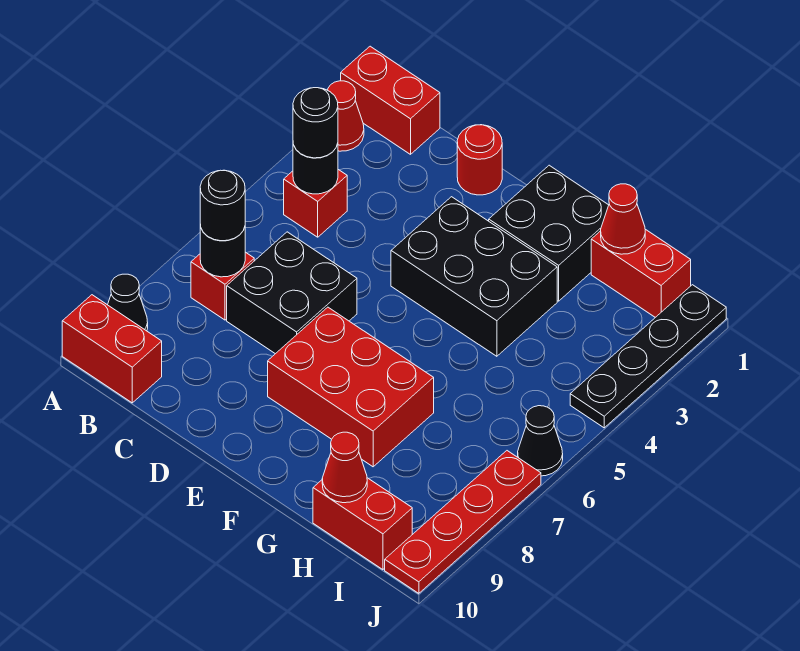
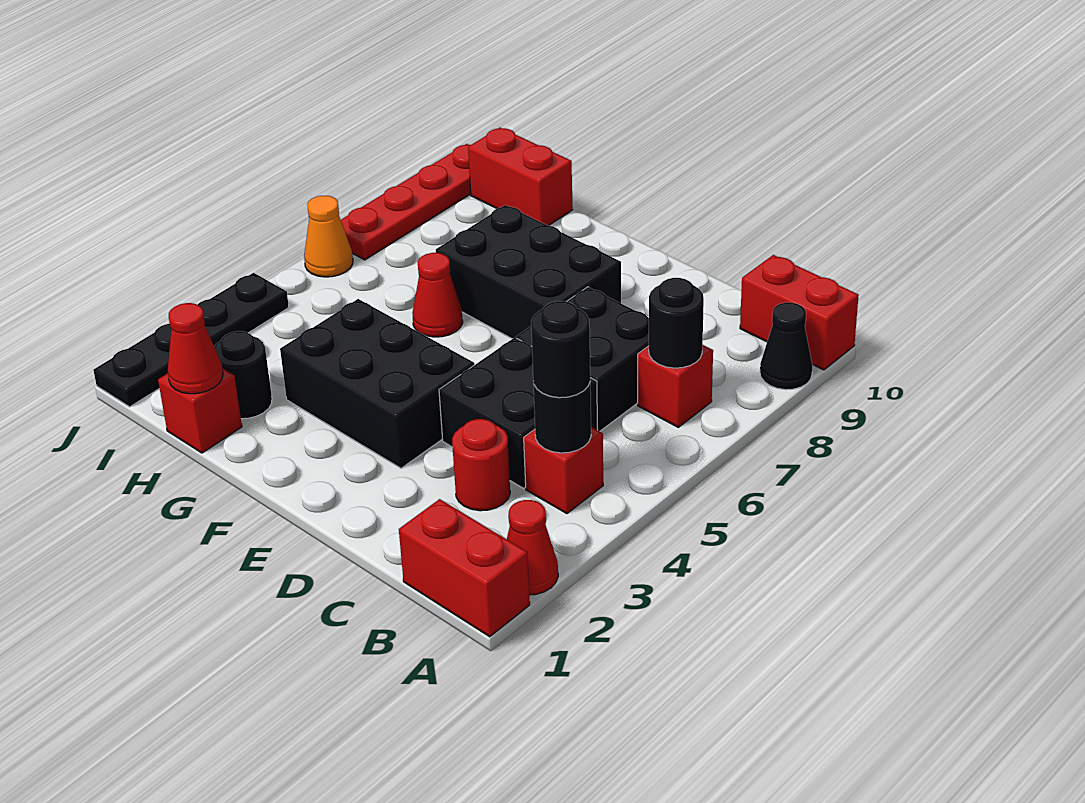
black round brick B7 level 3 -> black round brick H2 level 1
red round brick D1 level 1 -> red round brick C3 level 1
red brick E7:G8 level 1 -> black brick E7:G8 level 1
black brick F1:G2 level 1 -> black brick C4:D5 level 1
red brick H1:I1 level 1 -> red brick H1 level 1
red cone H10 level 2 -> red cone G6 level 1
black cone J6 level 1 -> orange cone J6 level 1

